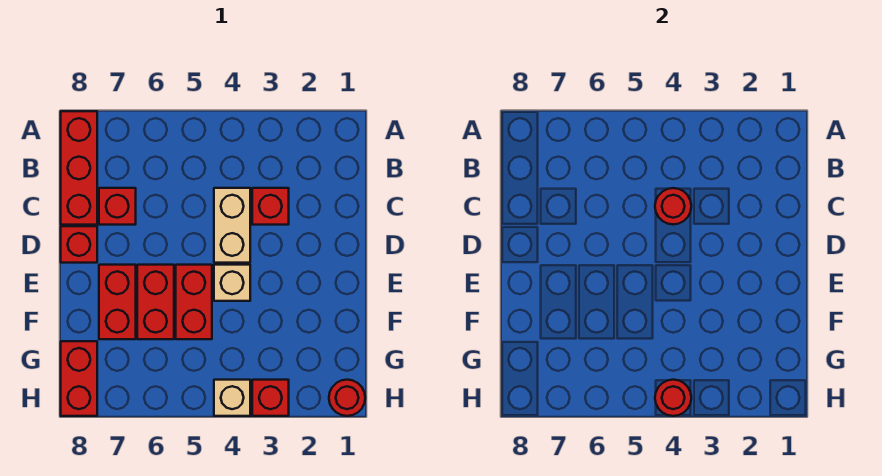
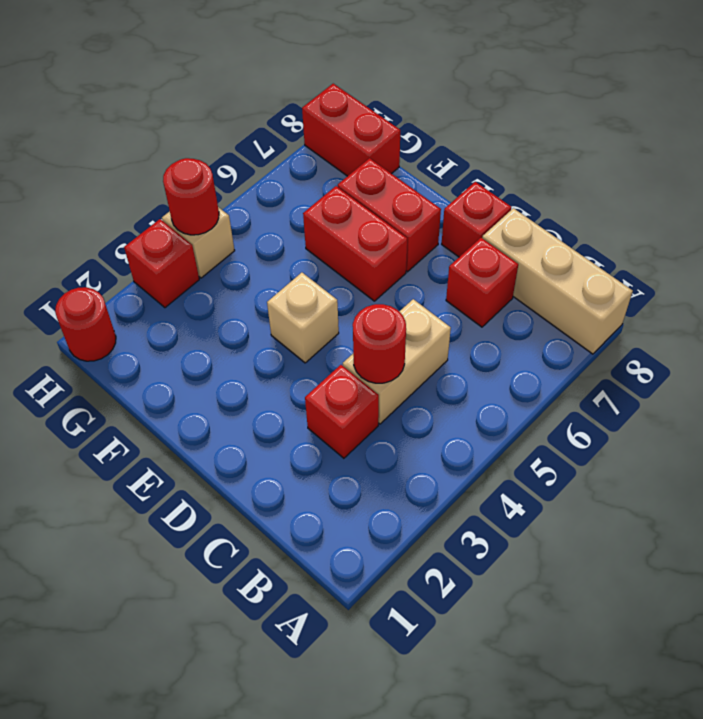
red brick A8:C8 level 1 -> tan brick A8:C8 level 1
tan brick C4:D4 level 1 -> tan brick C4:C5 level 1
red brick E5:F5 level 1 -> none

